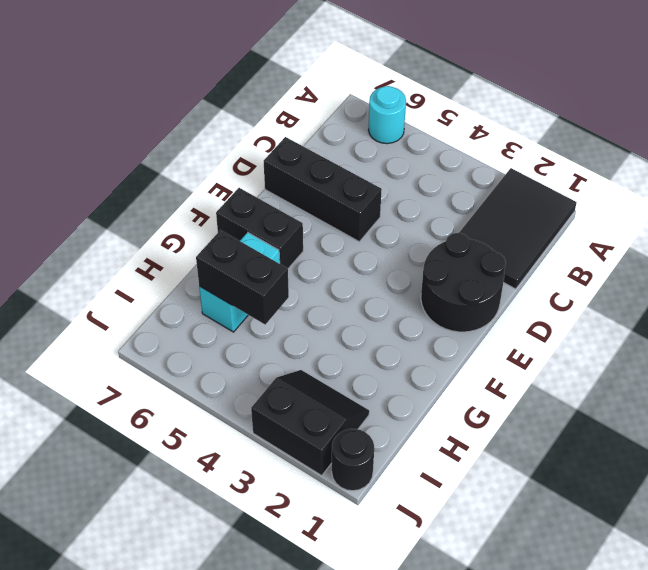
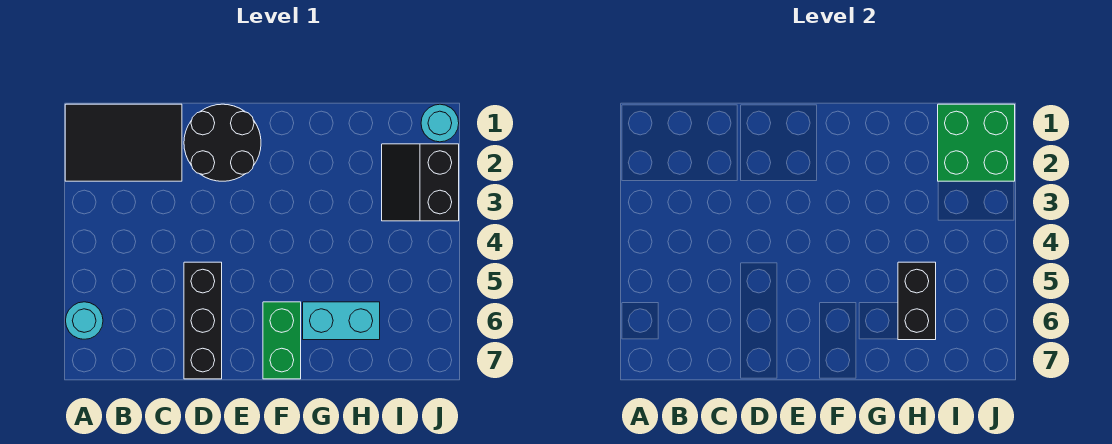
black brick F6:F7 level 1 -> green brick F6:F7 level 1
none -> green brick I1:J2 level 2
black round brick J1 level 1 -> cyan round brick J1 level 1

